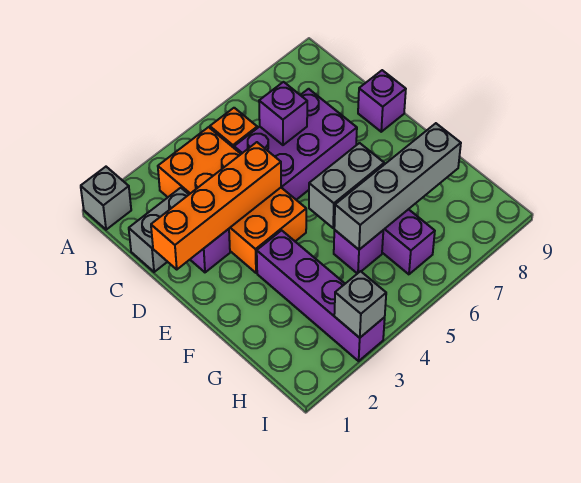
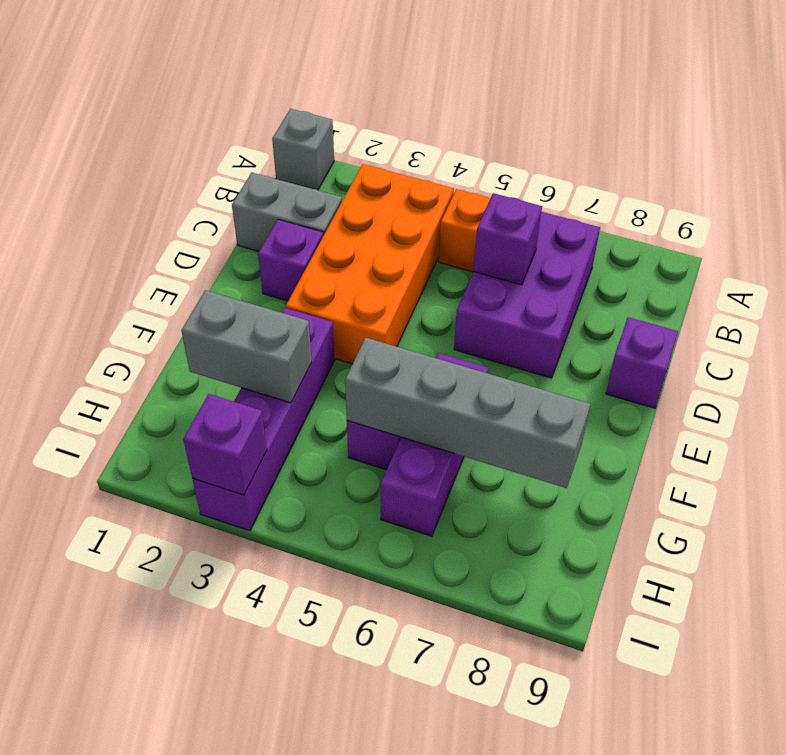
purple brick C5:D7 level 1 -> purple brick B6:D7 level 1
orange brick D1:D4 level 2 -> none
grey brick F5:F6 level 2 -> grey brick G2:G3 level 2
grey brick I3 level 2 -> purple brick I3 level 2

